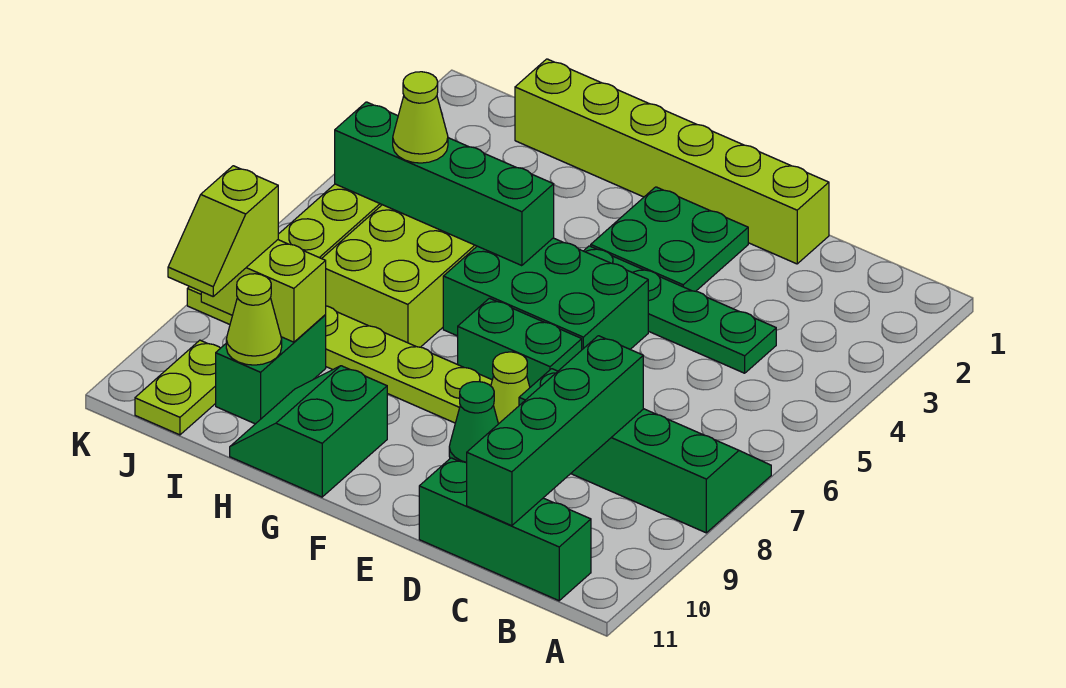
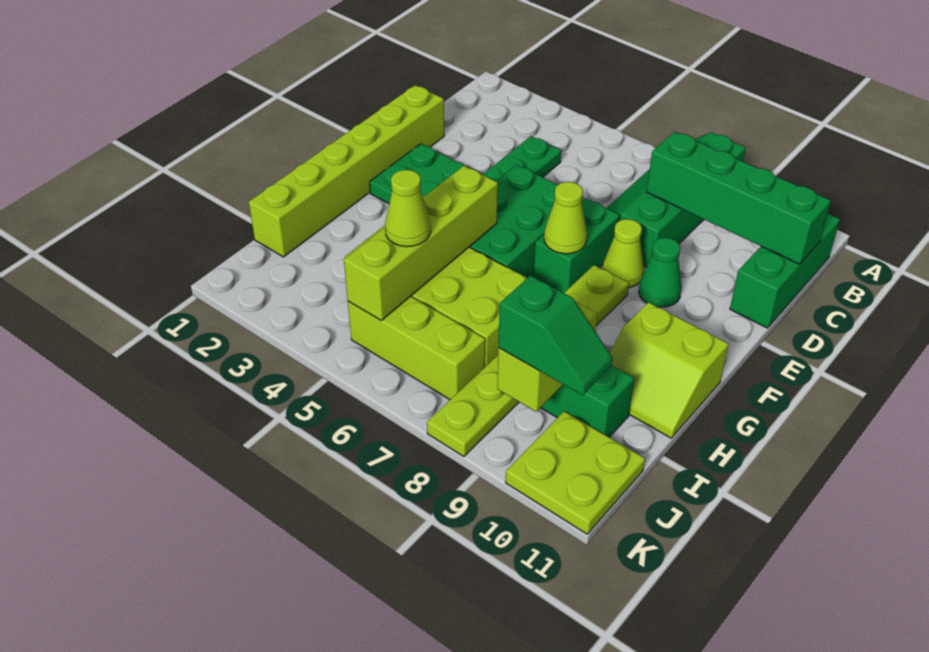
green brick G5:J5 level 2 -> lime brick G5:J5 level 2
green slope G10:H11 level 1 top G -> lime slope G10:H11 level 1 top G
lime cone I10 level 2 -> lime cone F7 level 2
lime slope J9:J10 level 3 top 9 -> green slope J9:J10 level 3 top 9
lime plate J10:J11 level 1 -> lime plate J10:K11 level 1

